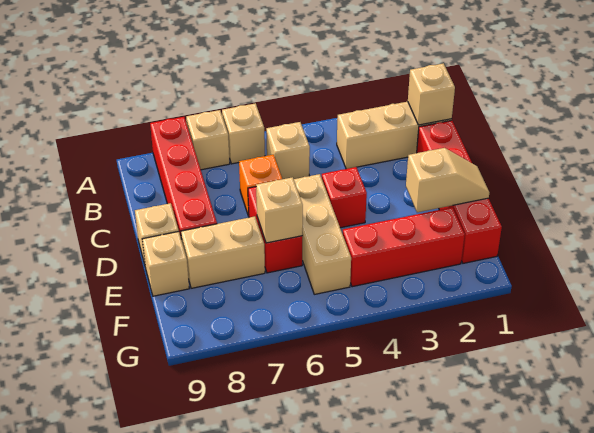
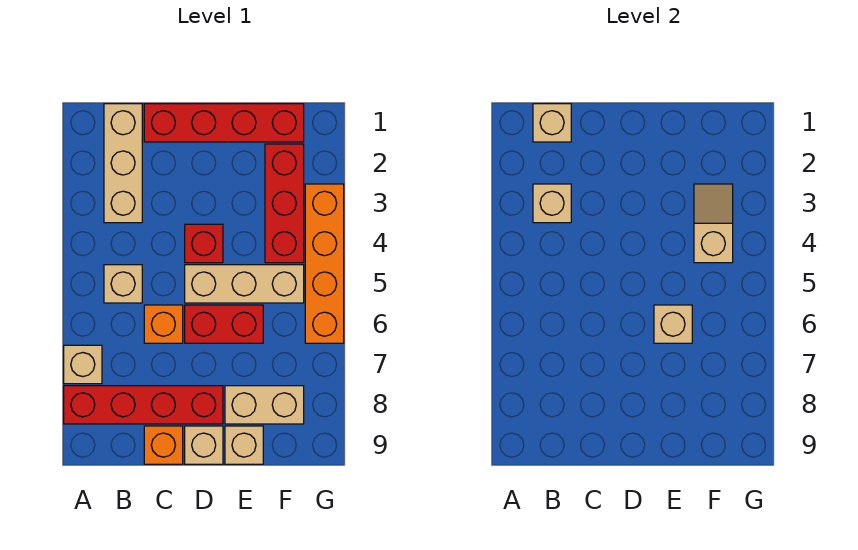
tan brick A6 level 1 -> tan brick B3 level 2
none -> orange brick C9 level 1
tan slope E1:E2 level 2 top 2 -> tan slope F3:F4 level 2 top 4
tan brick E7:E8 level 1 -> tan brick E8:F8 level 1
none -> orange brick G3:G6 level 1

